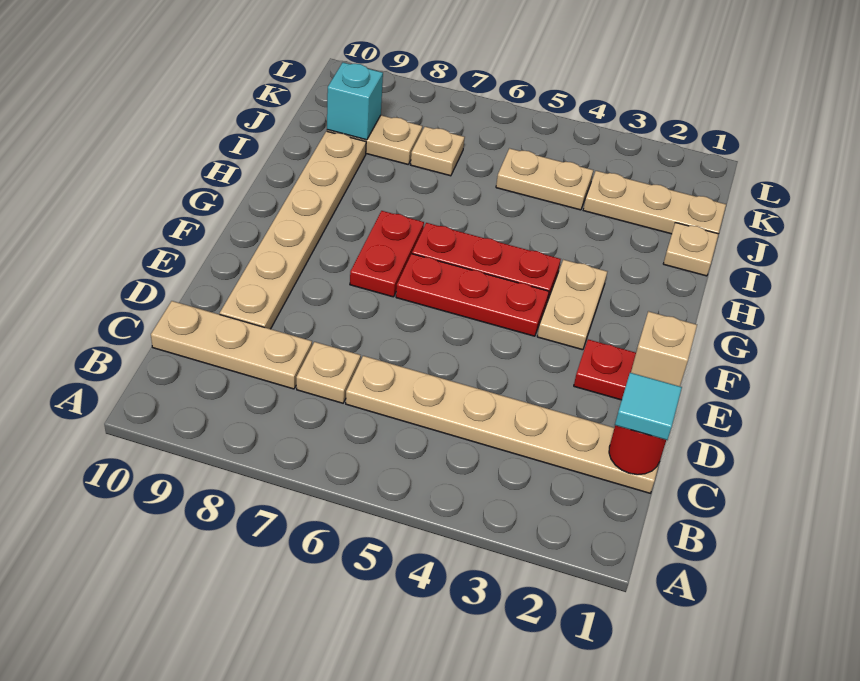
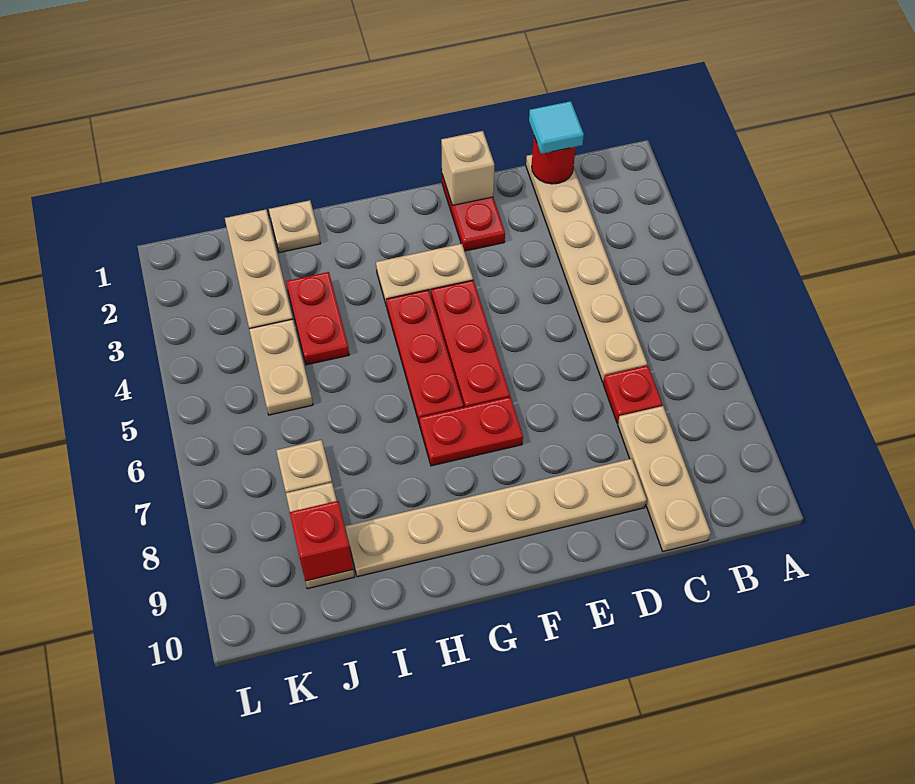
tan plate C7 level 1 -> red plate C7 level 1
none -> red plate I3:I4 level 1
cyan brick J9 level 2 -> red brick J9 level 2

